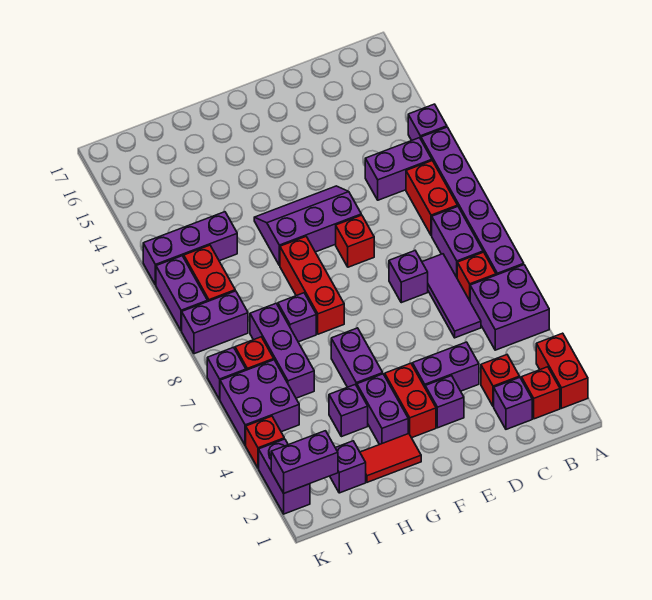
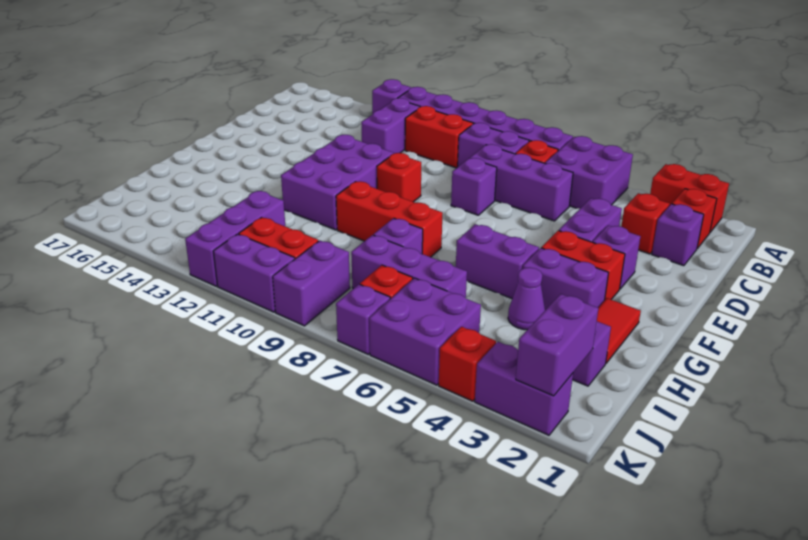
purple tile C6:C8 level 1 -> purple brick C6:C8 level 1
purple slope E11:G12 level 1 top 11 -> purple brick E11:G12 level 1
purple brick H4 level 1 -> purple cone H4 level 1

